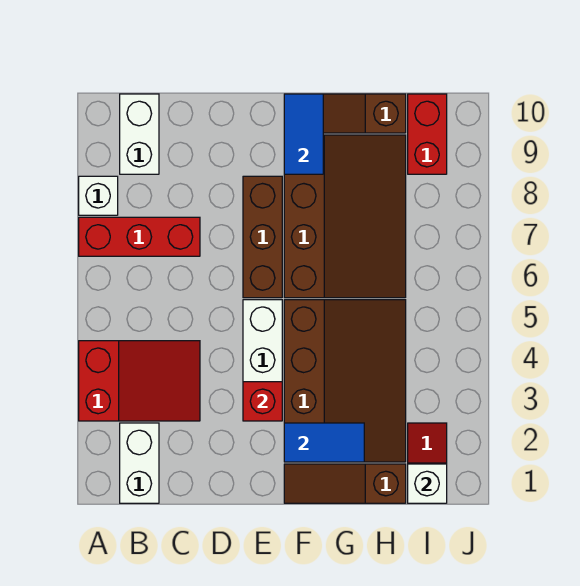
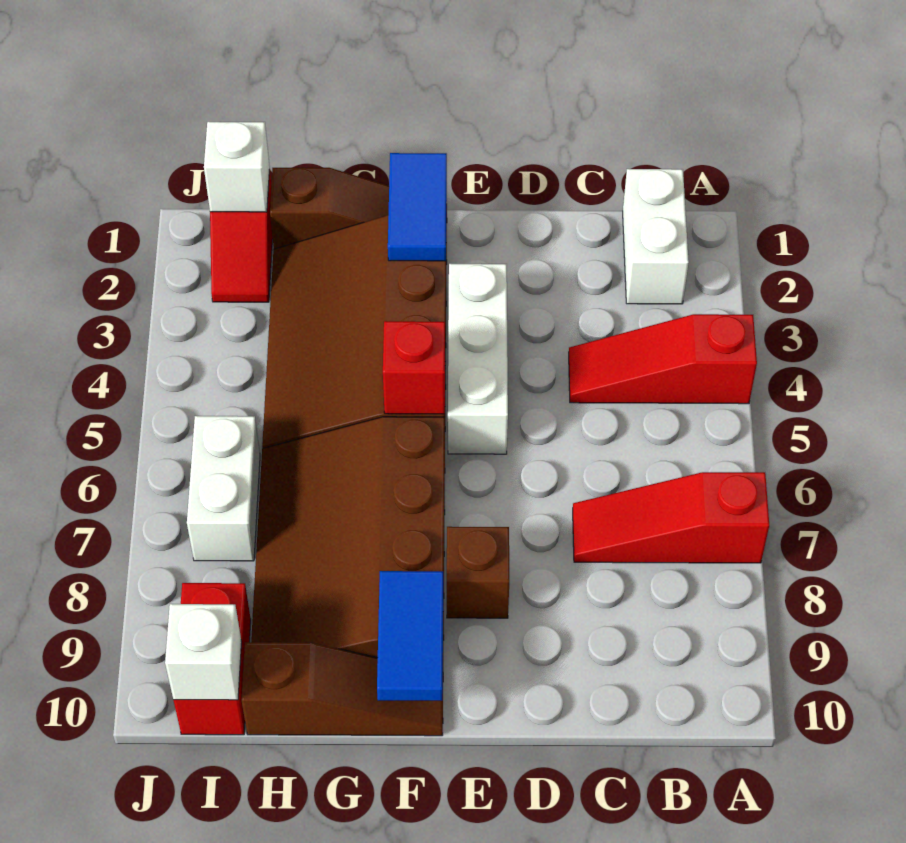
red slope A3:C4 level 1 top A -> red slope A4:C4 level 1 top A
red brick A7:C7 level 1 -> red slope A7:C7 level 1 top A
white brick A8 level 1 -> white brick I10 level 2
white brick B9:B10 level 1 -> white brick I6:I7 level 1
red brick E3 level 2 -> red brick F5 level 2
brown brick E6:E8 level 1 -> brown brick E8 level 1
blue tile F2:G2 level 2 -> blue tile F1:F2 level 2

